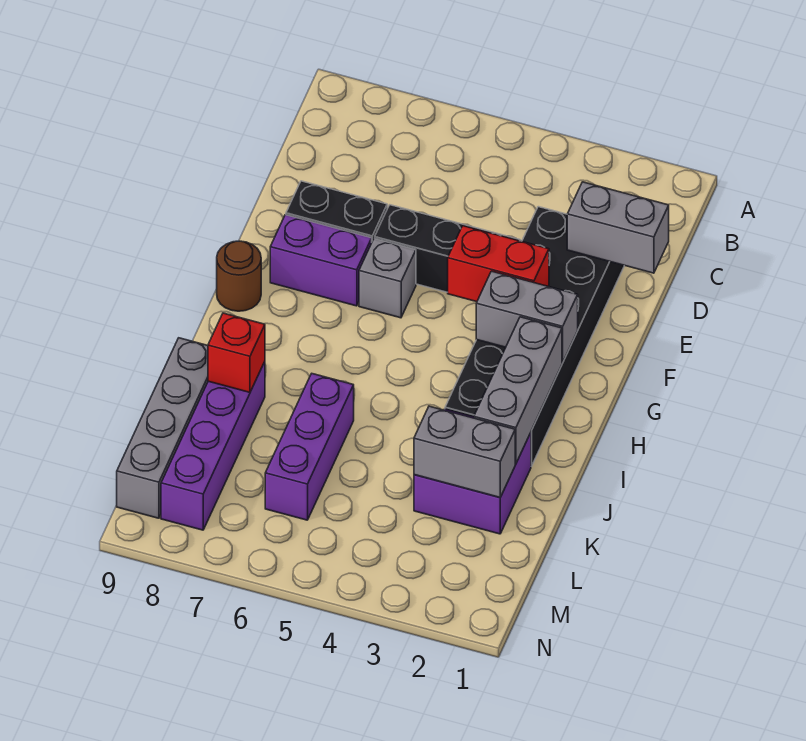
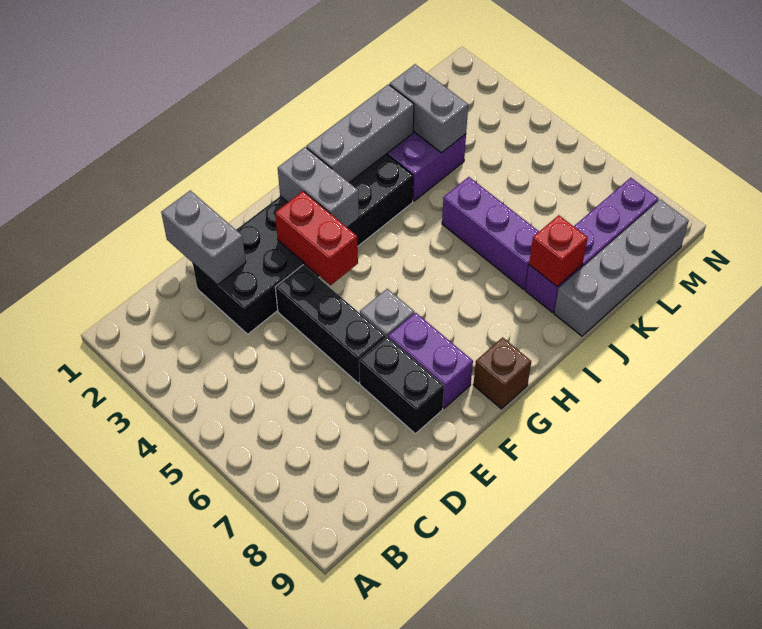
brown round brick G9 level 1 -> brown brick G9 level 1
purple brick J6:L6 level 1 -> purple brick J5:J7 level 1

